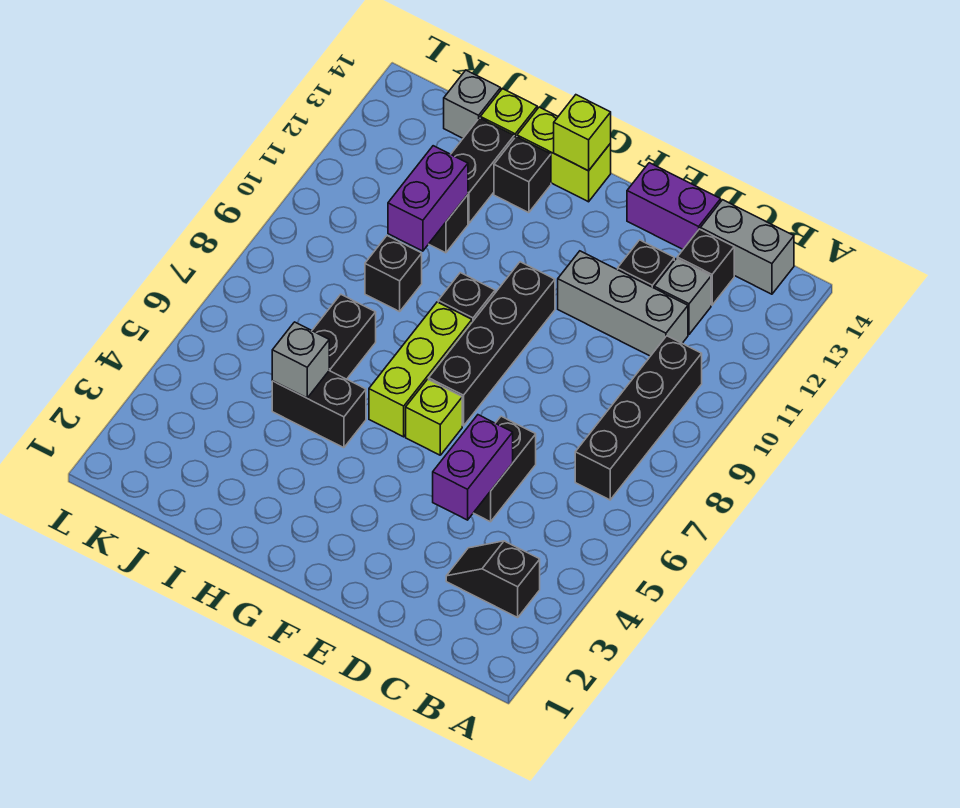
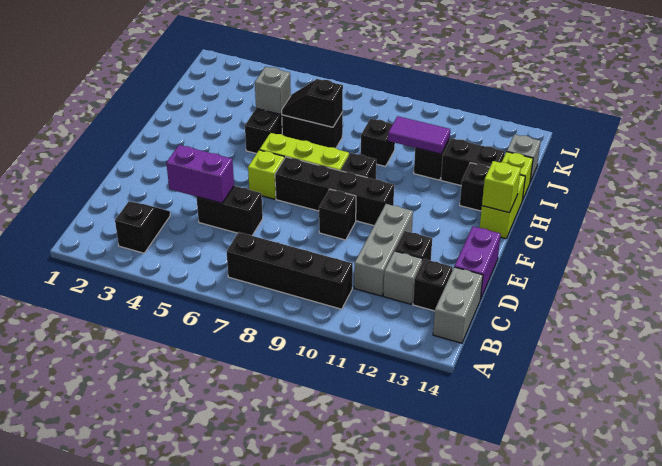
none -> black brick E9 level 1
none -> black slope I6:I7 level 2 top 7
purple brick I10:I11 level 2 -> purple tile I10:I11 level 2

